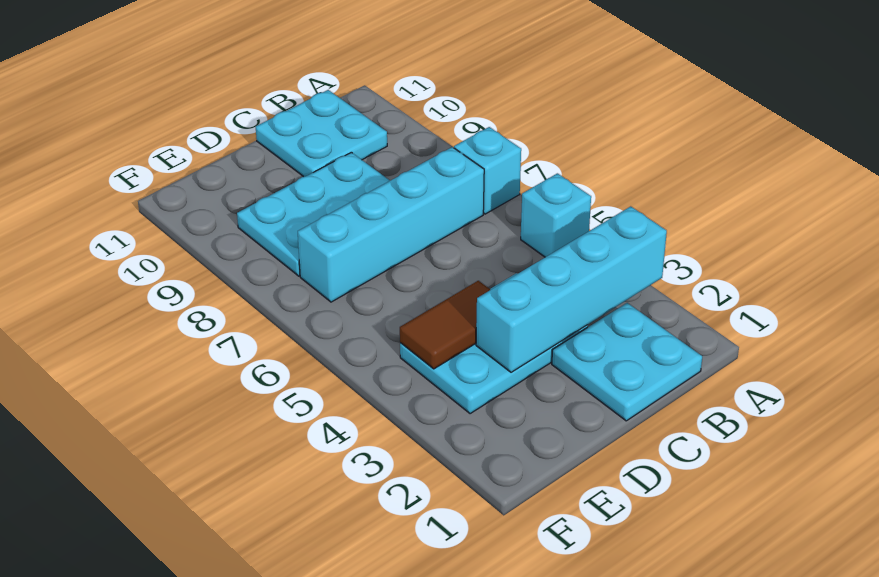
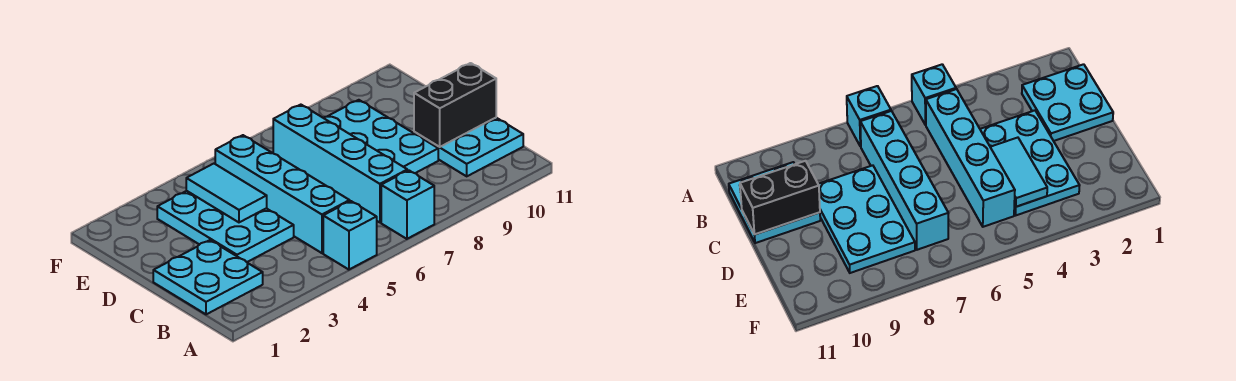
cyan brick A3:D3 level 2 -> cyan brick B5:E5 level 1
none -> black brick C10:C11 level 2
brown tile D4:E4 level 2 -> cyan tile D4:E4 level 2

